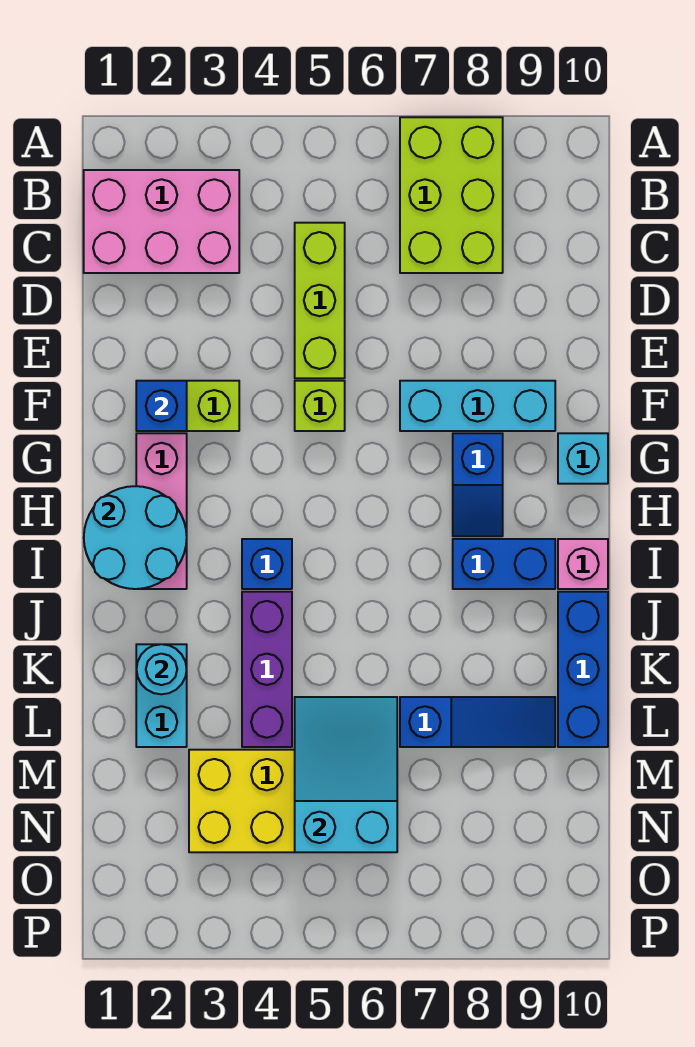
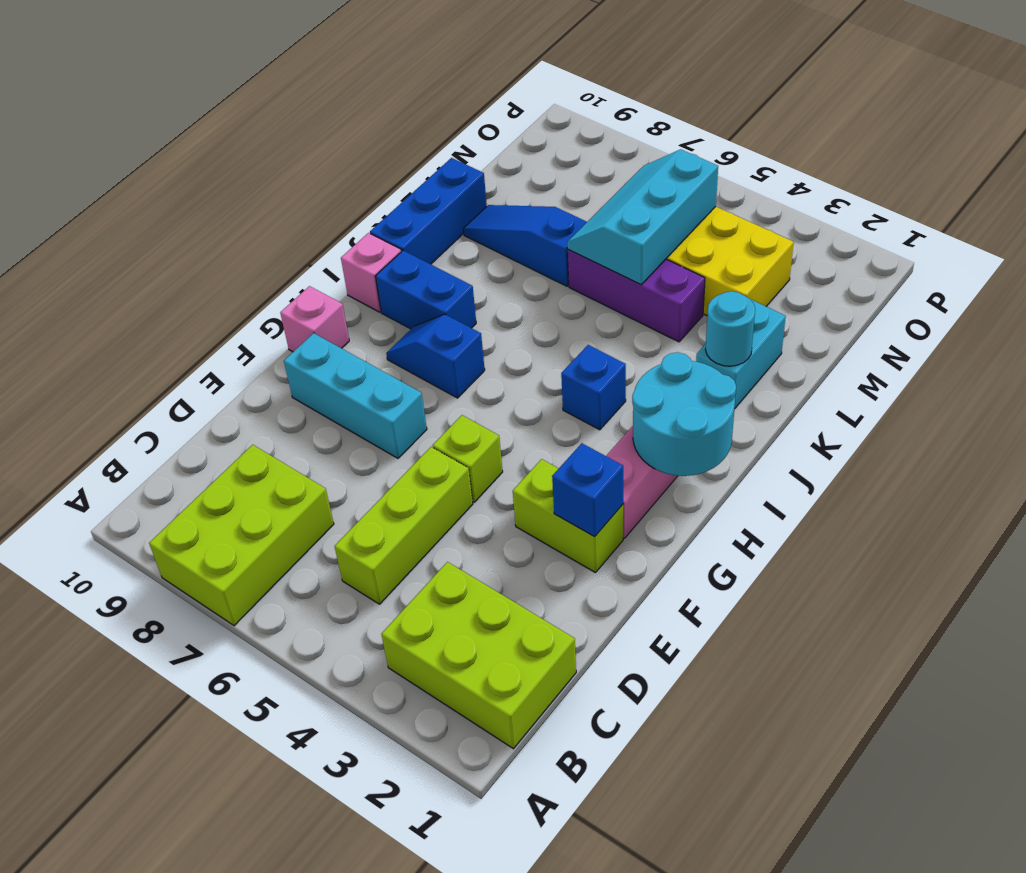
pink brick B1:C3 level 1 -> lime brick B1:C3 level 1
blue slope G8:H8 level 1 top G -> blue slope H7:H8 level 1 top 7
cyan brick G10 level 1 -> pink brick G10 level 1
purple brick J4:L4 level 1 -> purple brick L4:L6 level 1
cyan slope L5:N6 level 2 top N -> cyan slope L5:N6 level 2 top 5

